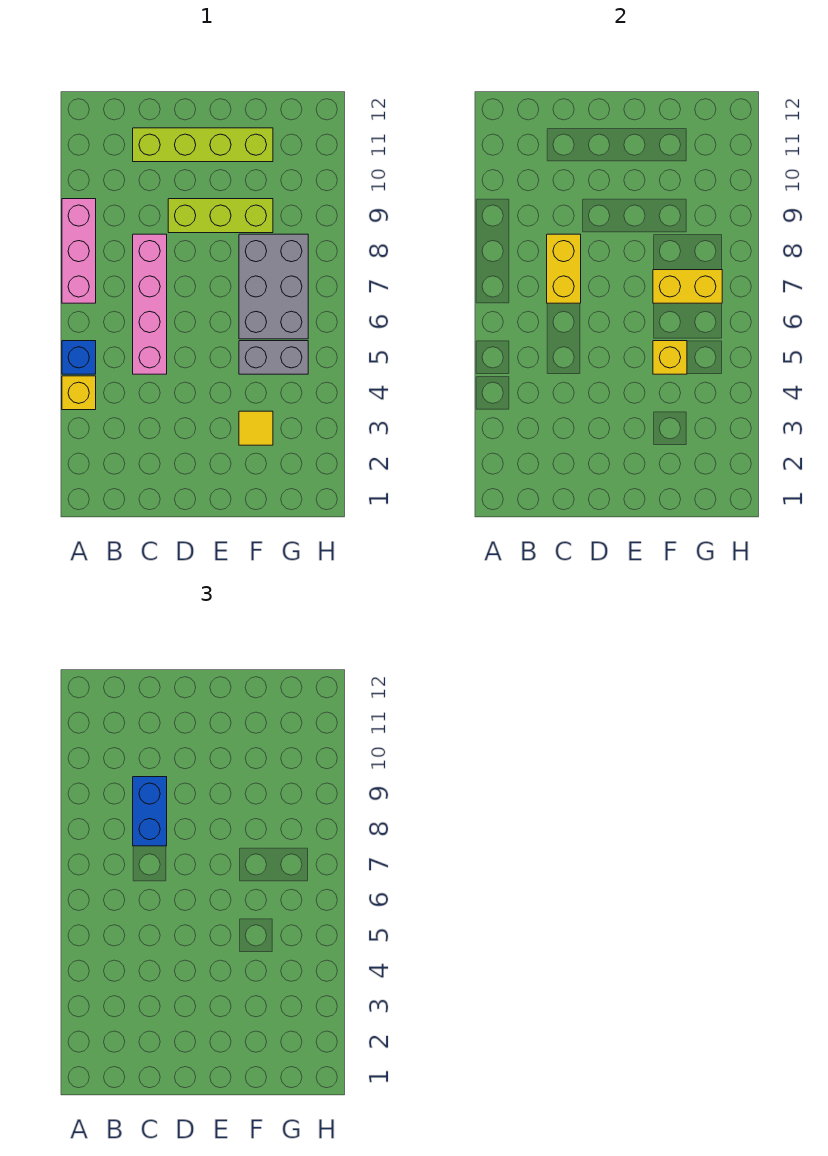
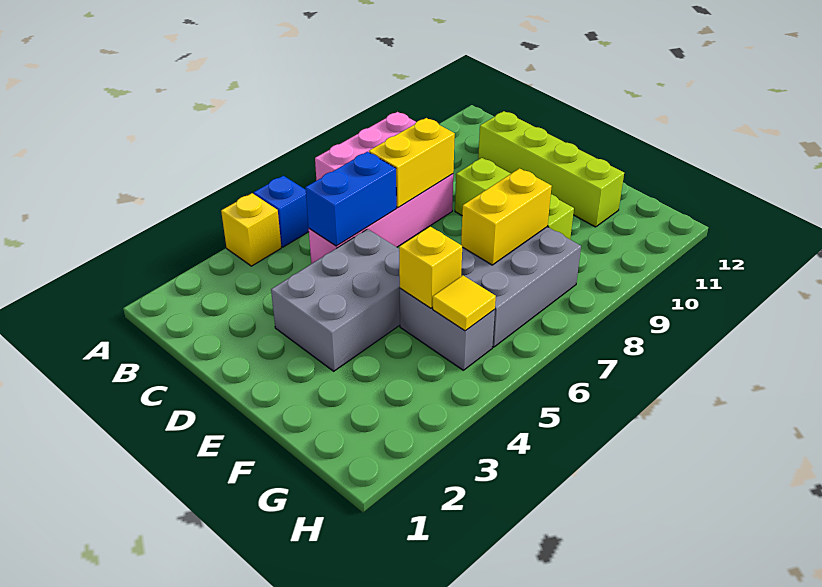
blue brick C8:C9 level 3 -> blue brick C5:C6 level 2
none -> grey brick D3:E5 level 1
yellow tile F3 level 1 -> yellow tile G5 level 2
yellow brick F7:G7 level 2 -> yellow brick F7:F8 level 2

